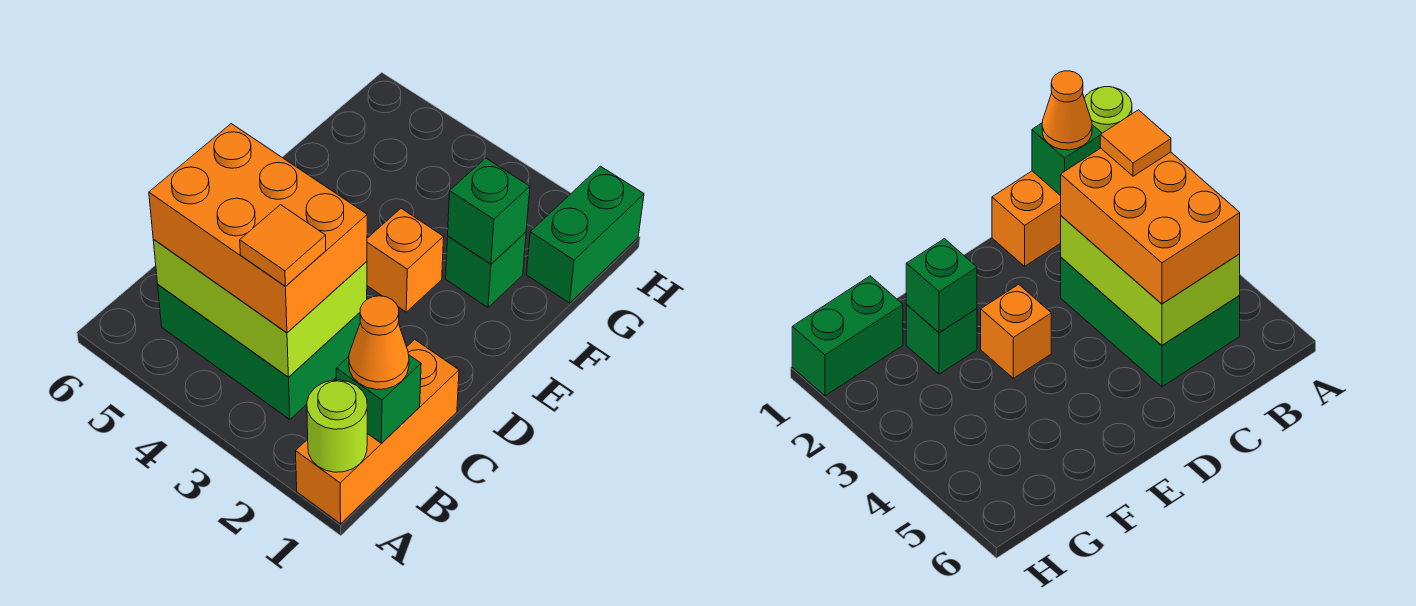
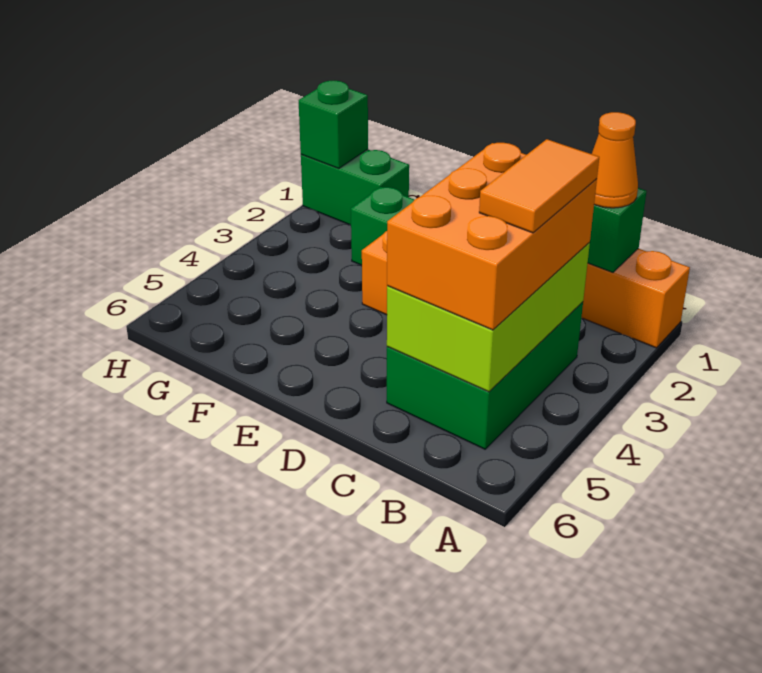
lime round brick A1 level 2 -> none
orange tile B3 level 4 -> orange tile B3:B4 level 4
green brick F2 level 2 -> green brick H1 level 2

